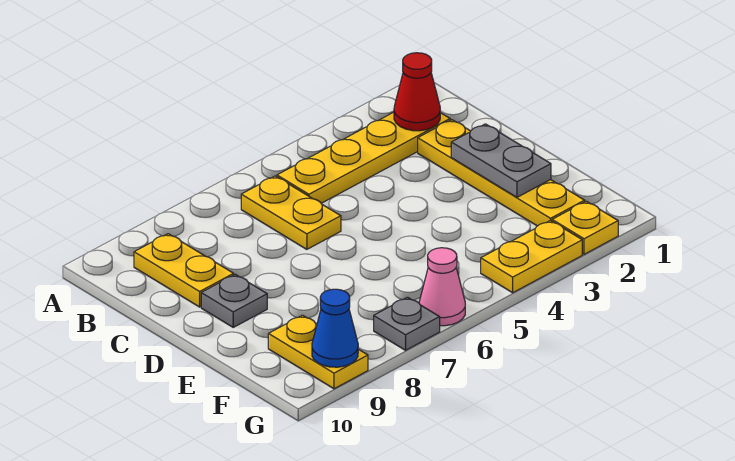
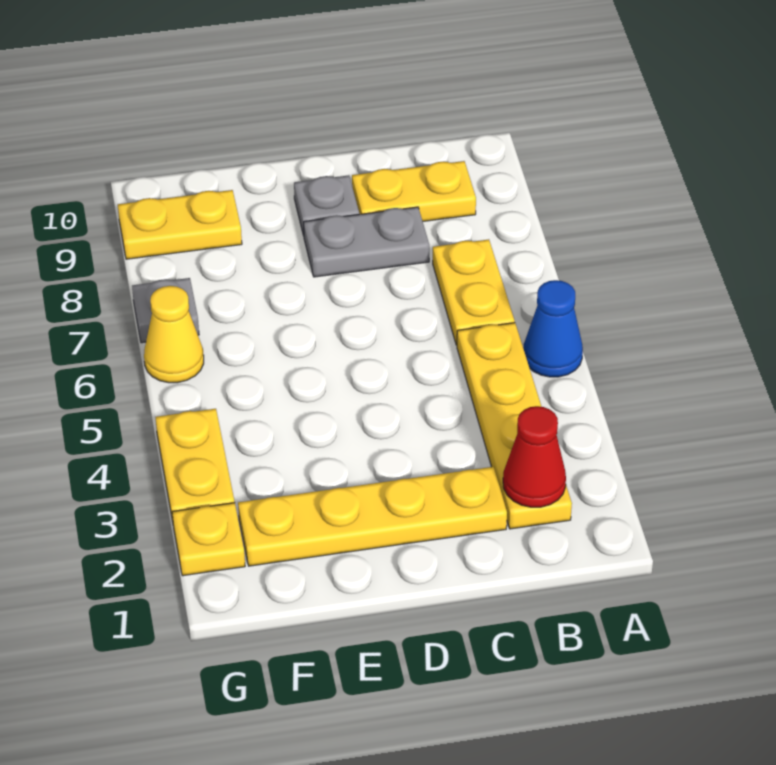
yellow plate B6:C6 level 1 -> yellow plate B6:B7 level 1
grey plate D2:E2 level 2 -> grey plate C8:D8 level 1
pink cone G6 level 1 -> yellow cone G6 level 1
blue cone G9 level 2 -> blue cone A5 level 1

